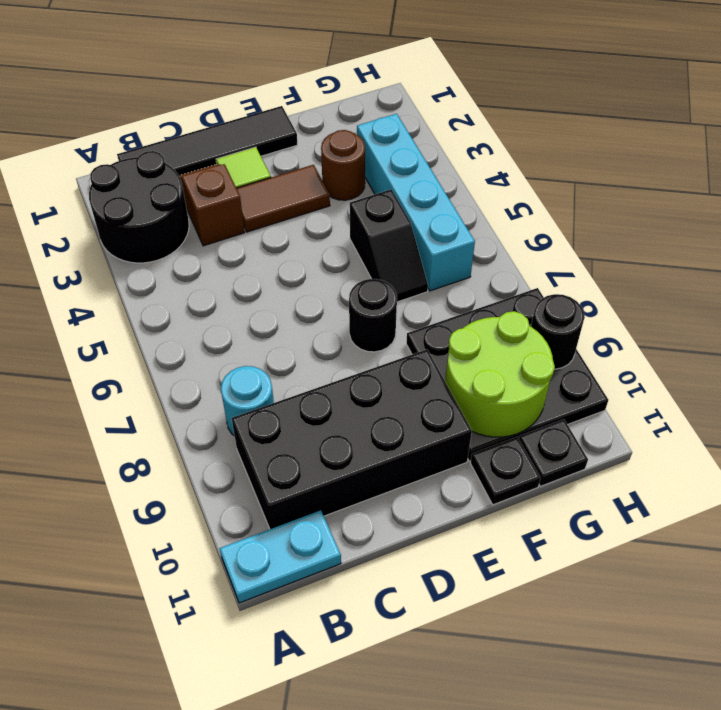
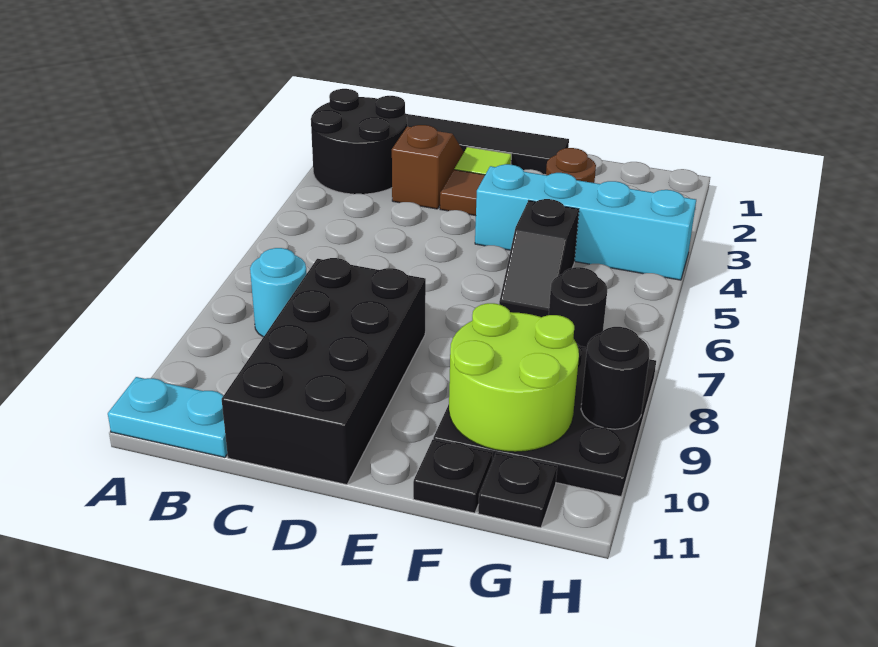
black brick B9:E10 level 1 -> black brick C8:D11 level 1
black round brick E7 level 1 -> black round brick G7 level 1
cyan brick G3:G6 level 1 -> cyan brick E4:H4 level 1

